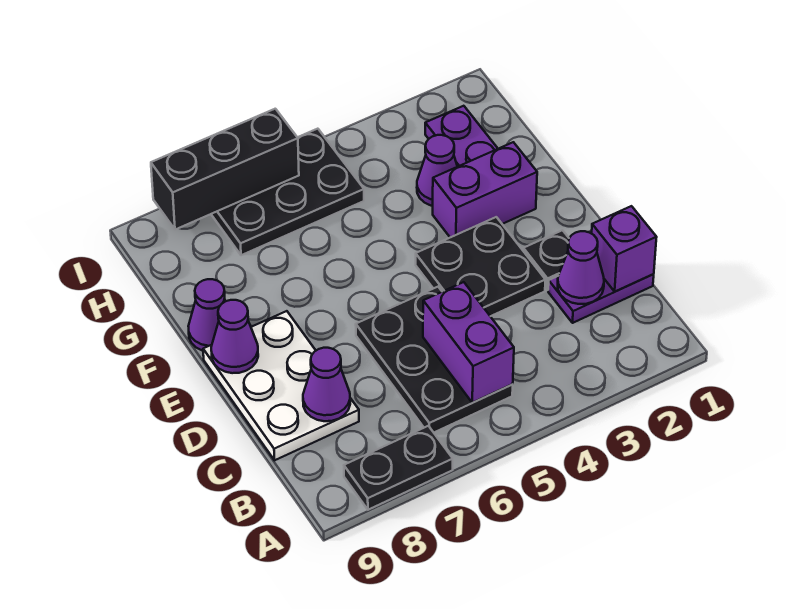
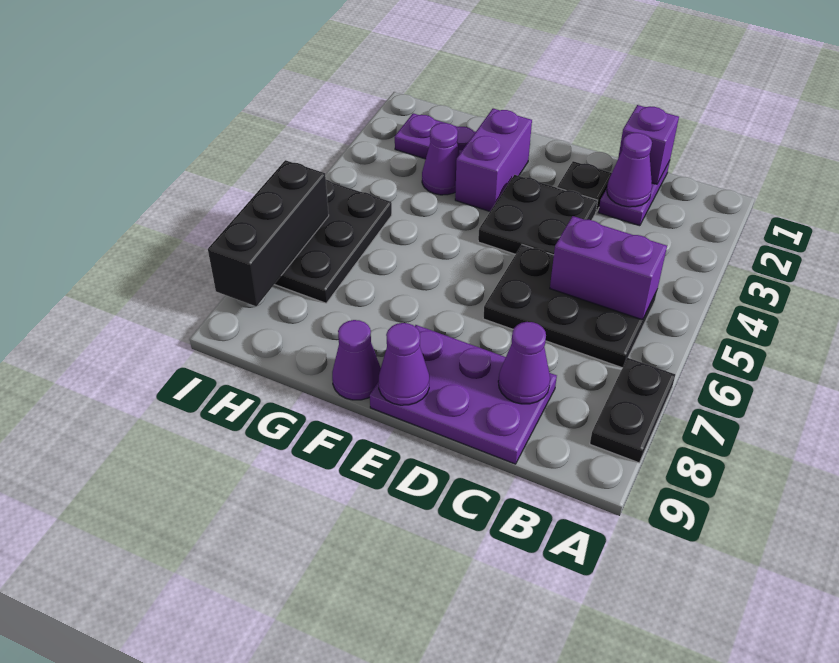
white plate C8:E9 level 1 -> purple plate C8:E9 level 1

